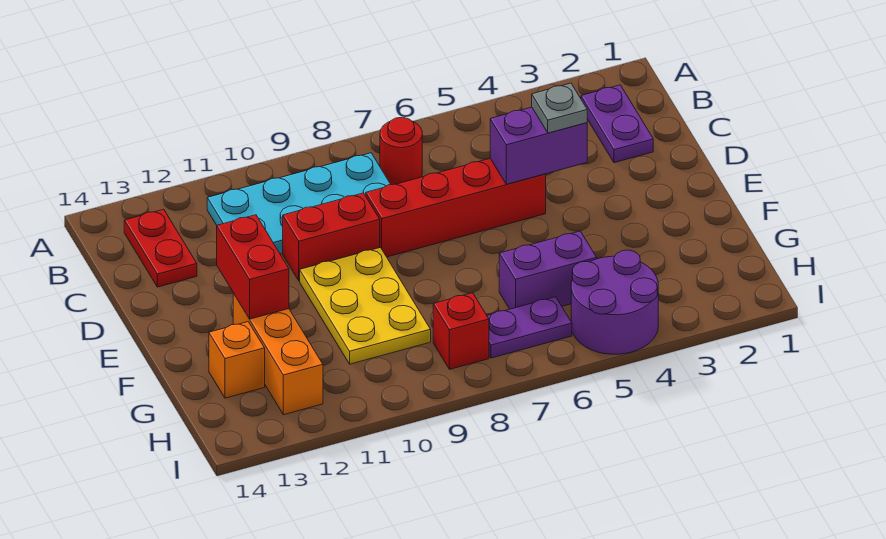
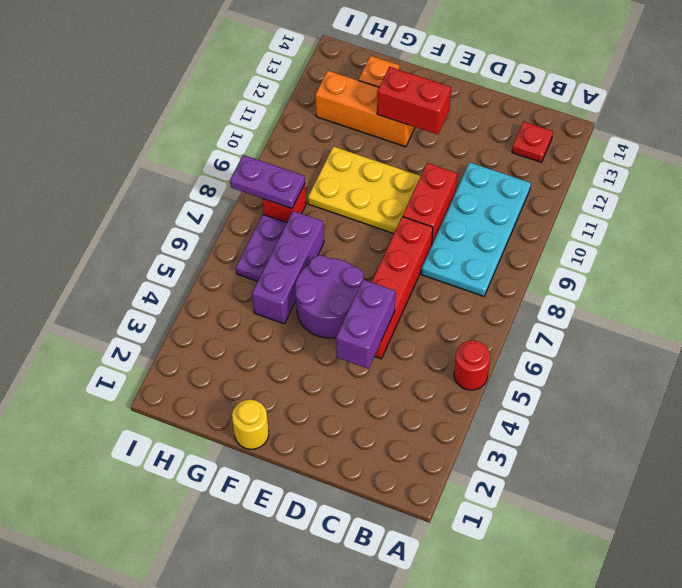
purple plate B2:C2 level 1 -> purple plate H8:I8 level 2
red round brick B7 level 1 -> red round brick A5 level 1
red plate B13:C13 level 1 -> red plate B13 level 1
grey plate D4 level 3 -> none
none -> yellow round brick F1 level 1
purple brick G5:G6 level 1 -> purple brick G5:G7 level 1
purple round brick H4:I5 level 1 -> purple round brick E5:F6 level 1

